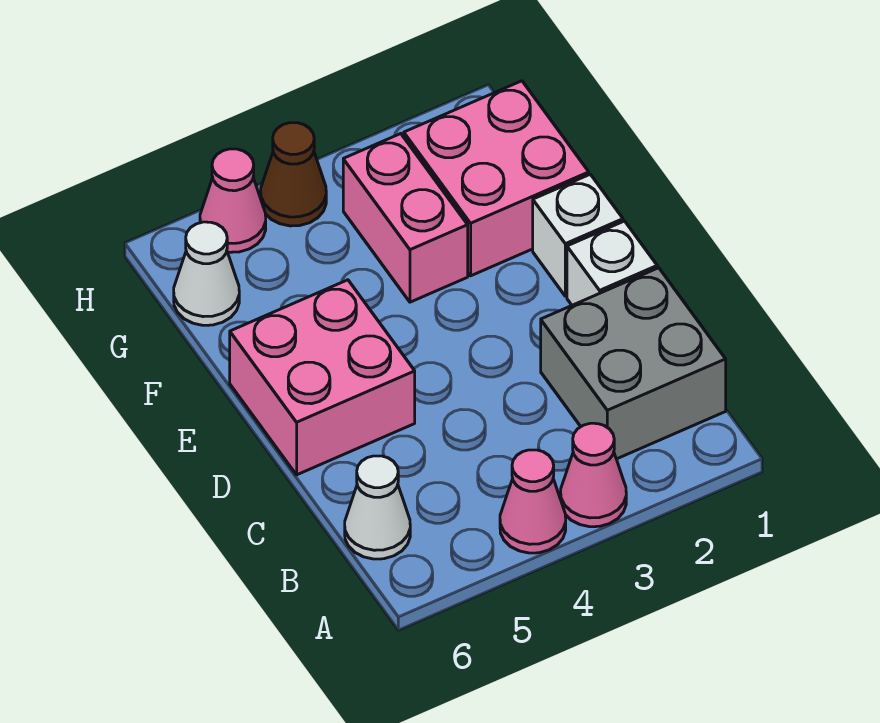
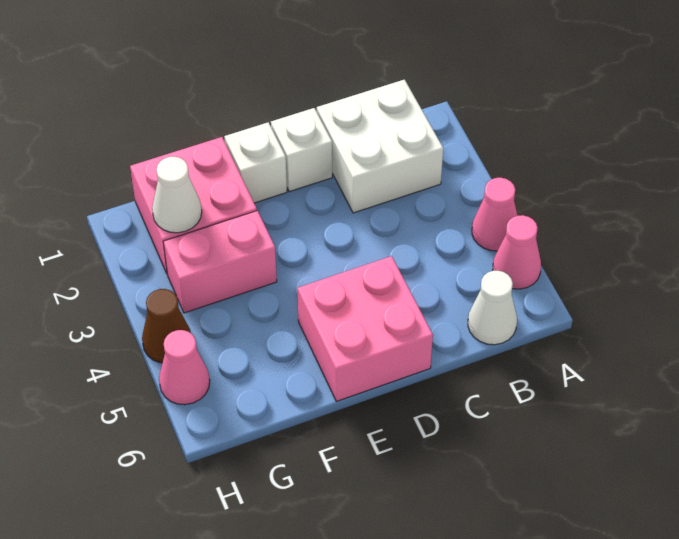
pink cone A3 level 1 -> pink cone A5 level 1
grey brick B1:C2 level 1 -> white brick B1:C2 level 1
white cone G6 level 1 -> white cone G2 level 2

